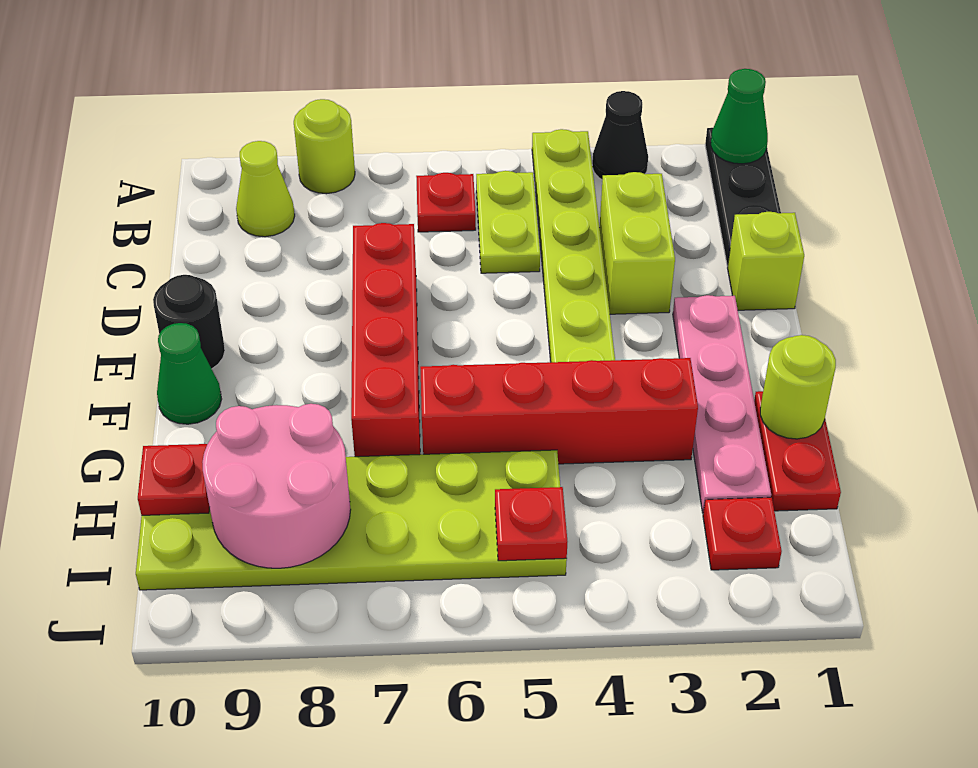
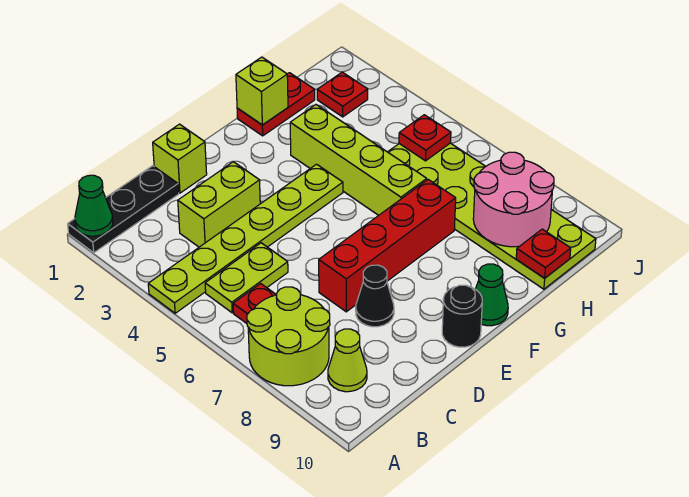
black cone A3 level 1 -> black cone D8 level 1
lime round brick A8 level 1 -> lime round brick A7:B8 level 1
pink plate E2:H2 level 1 -> none
lime round brick G1 level 2 -> lime brick G1 level 2
red brick G3:G6 level 1 -> lime brick G3:G6 level 1

